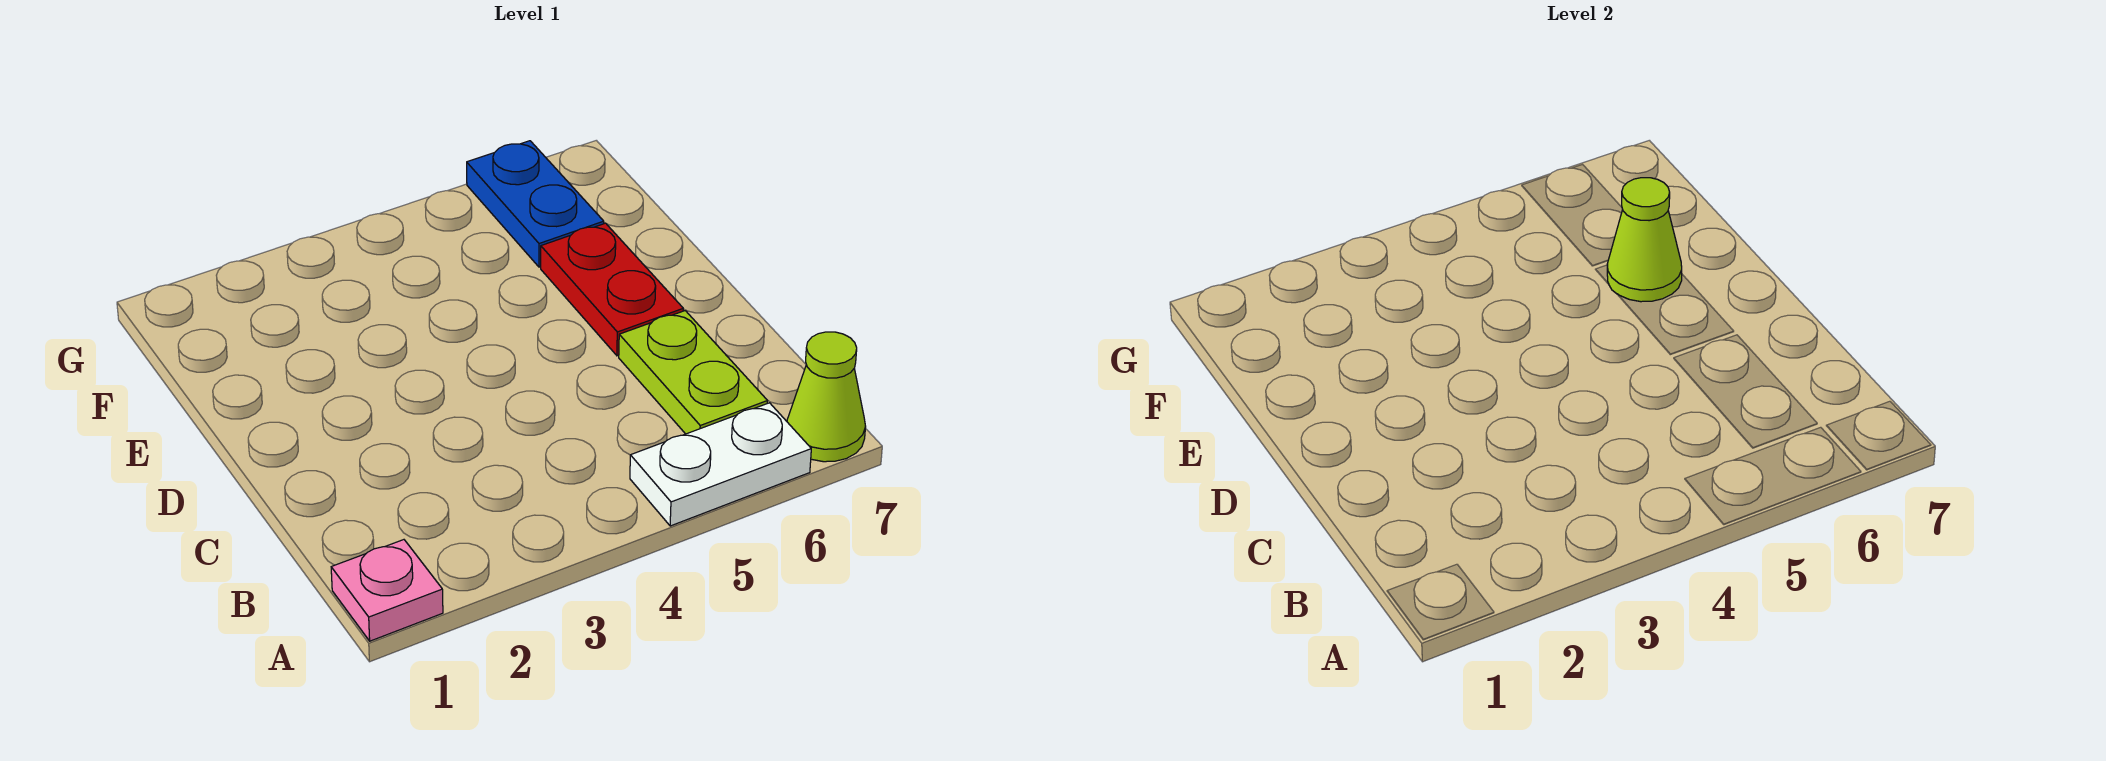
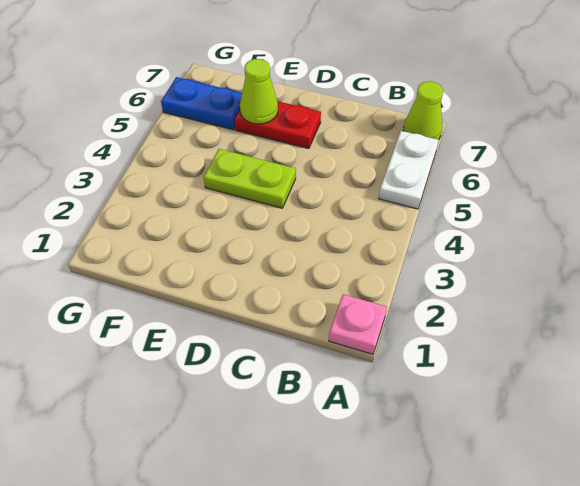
lime plate B6:C6 level 1 -> lime plate D4:E4 level 1

